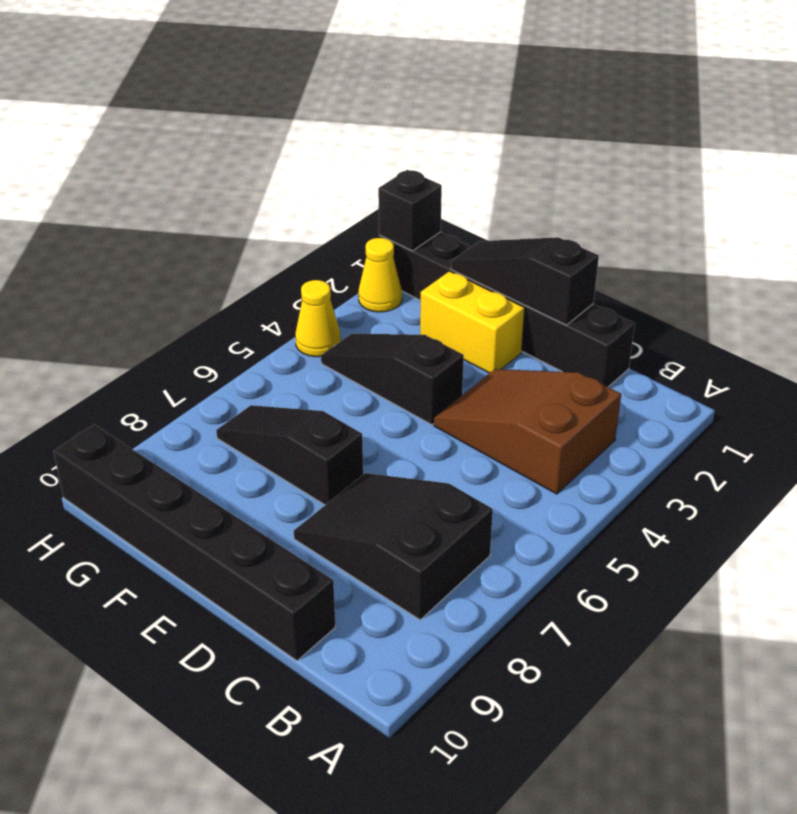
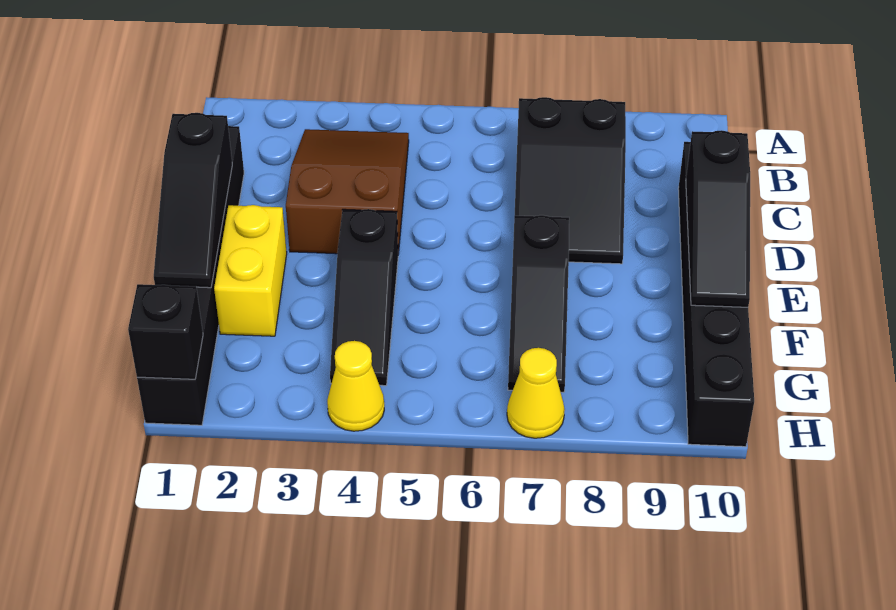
brown slope B3:D4 level 1 top B -> brown slope B3:D4 level 1 top D
none -> black slope D10:F10 level 2 top D
yellow cone H2 level 1 -> yellow cone H7 level 1

